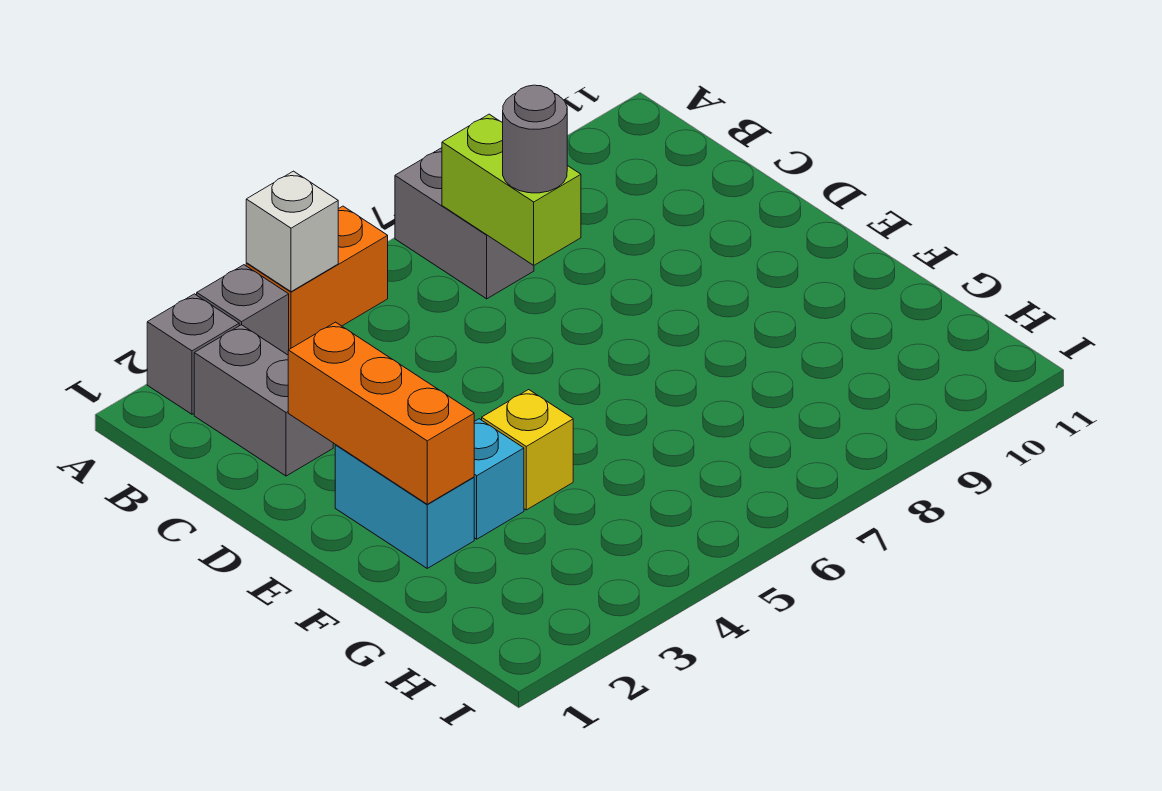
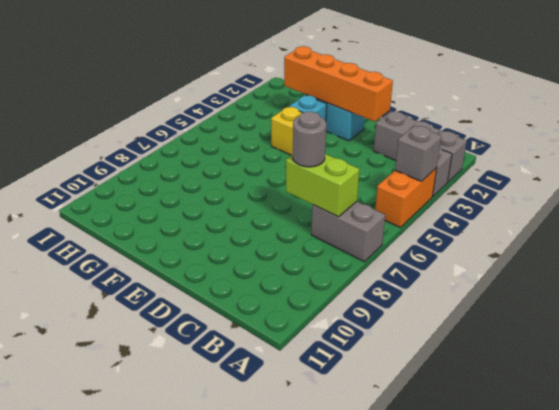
white brick A4 level 2 -> grey brick A4 level 2
orange brick D2:F2 level 2 -> orange brick D2:G2 level 2

